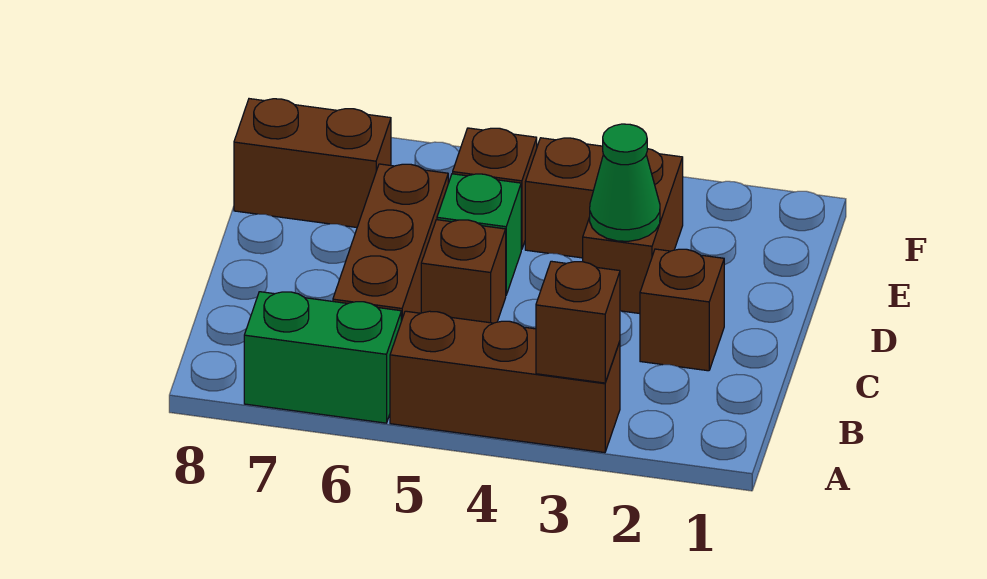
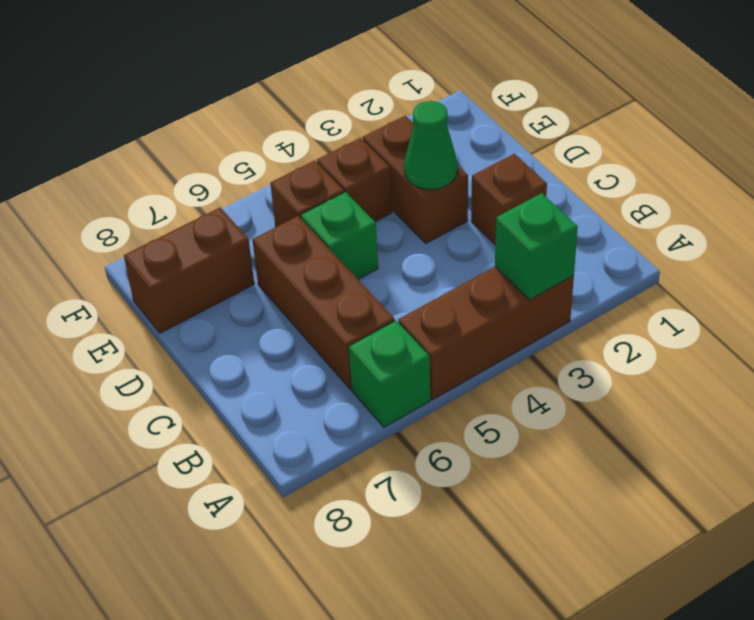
brown brick A3 level 2 -> green brick A3 level 2
green brick A6:A7 level 1 -> green brick A6 level 1
brown brick C5 level 1 -> none

